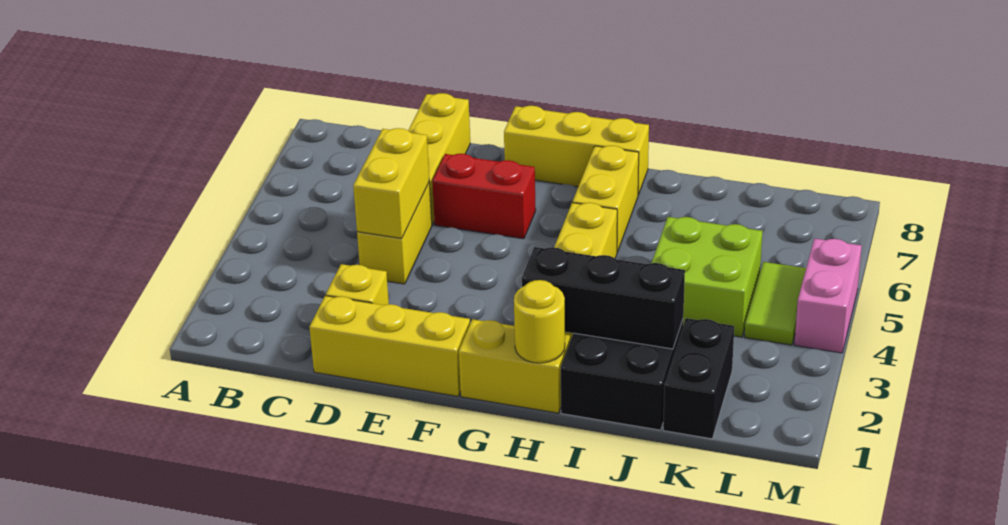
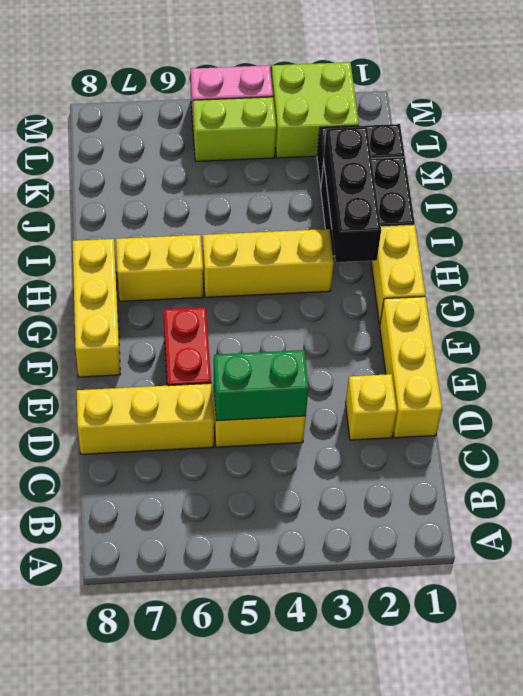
yellow brick D4:D5 level 2 -> green brick D4:D5 level 2
yellow round brick H1 level 2 -> none
lime brick J4:K5 level 1 -> lime brick L2:M3 level 1
lime tile L4:L5 level 1 -> lime brick L4:L5 level 1

